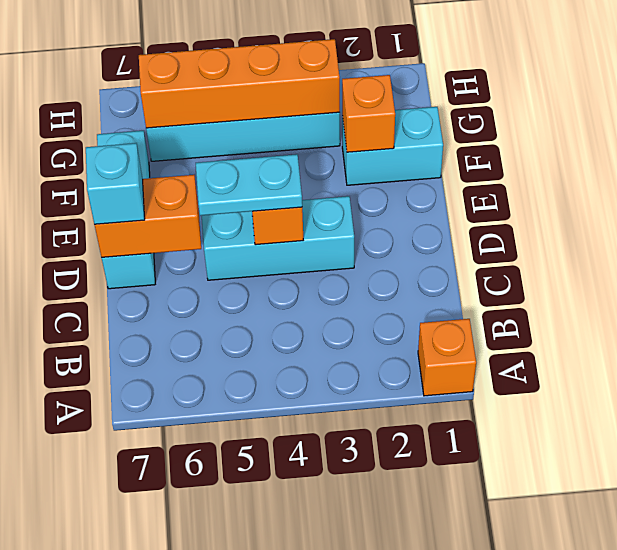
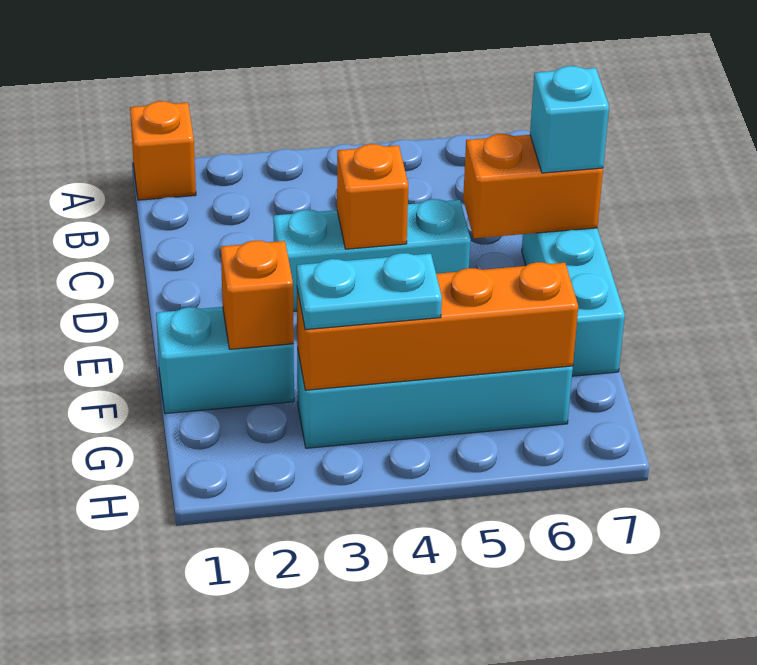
cyan plate D4:D5 level 3 -> cyan plate G3:G4 level 3

